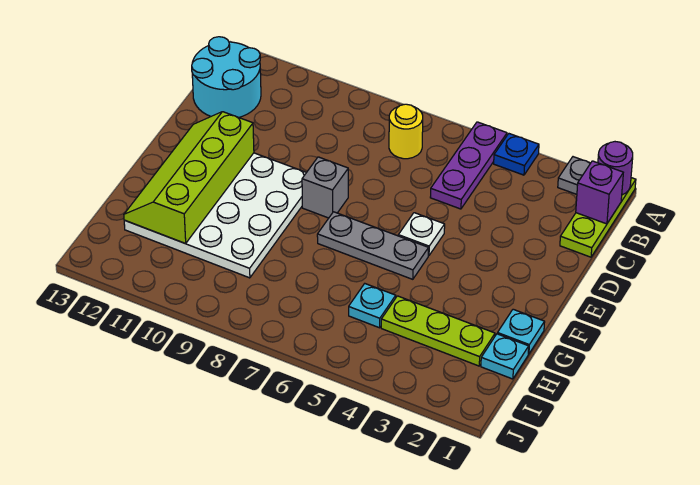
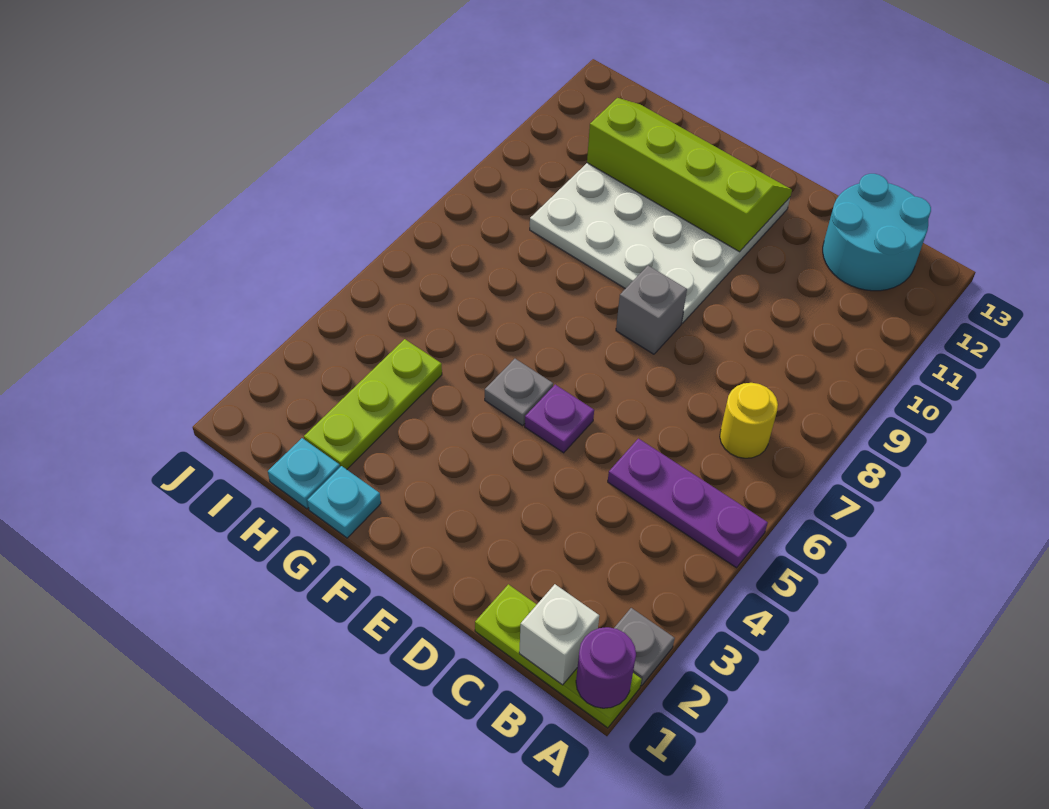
blue plate A4 level 1 -> none
purple brick B1 level 2 -> white brick B1 level 2
white plate E5 level 1 -> purple plate E5 level 1
grey plate F5:F7 level 1 -> grey plate F5 level 1
cyan plate H5 level 1 -> none

